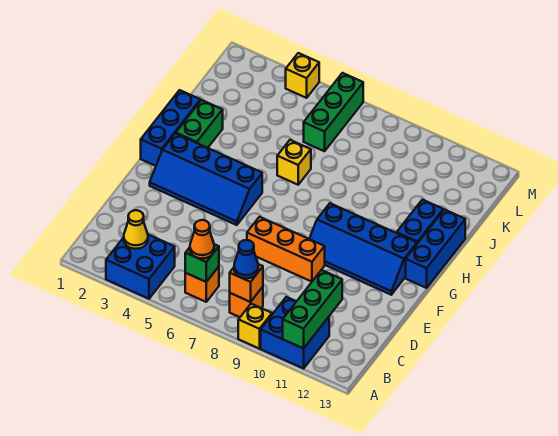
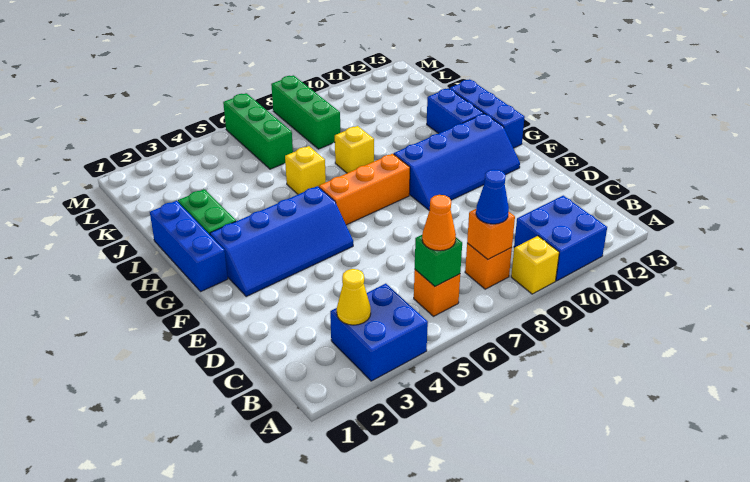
green brick A11:C11 level 2 -> green brick K8:M8 level 1
orange brick E7:E9 level 1 -> orange brick G6:G8 level 1
yellow brick M4 level 1 -> yellow brick I8 level 1

